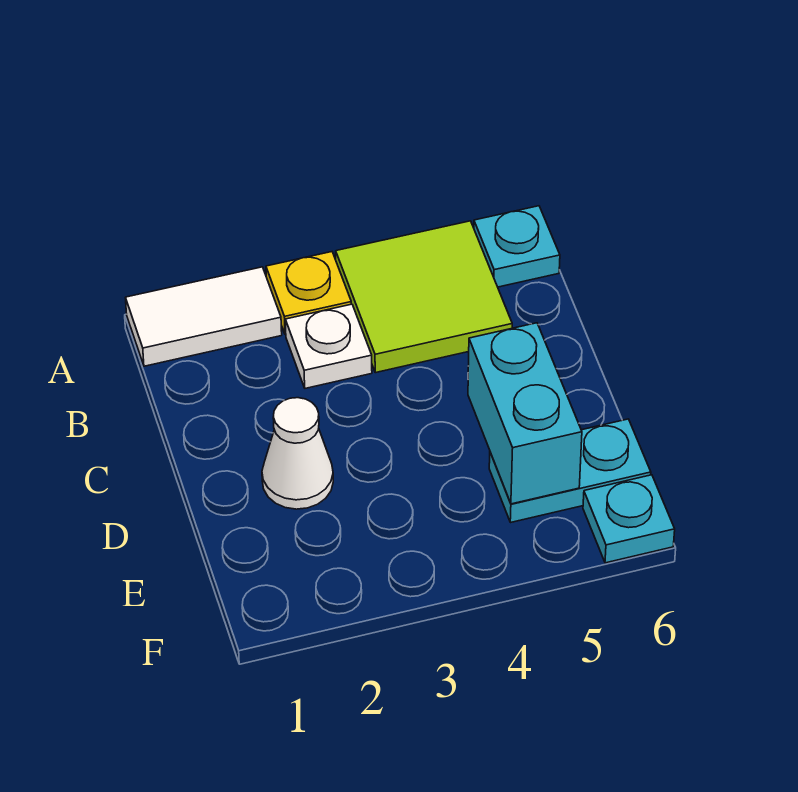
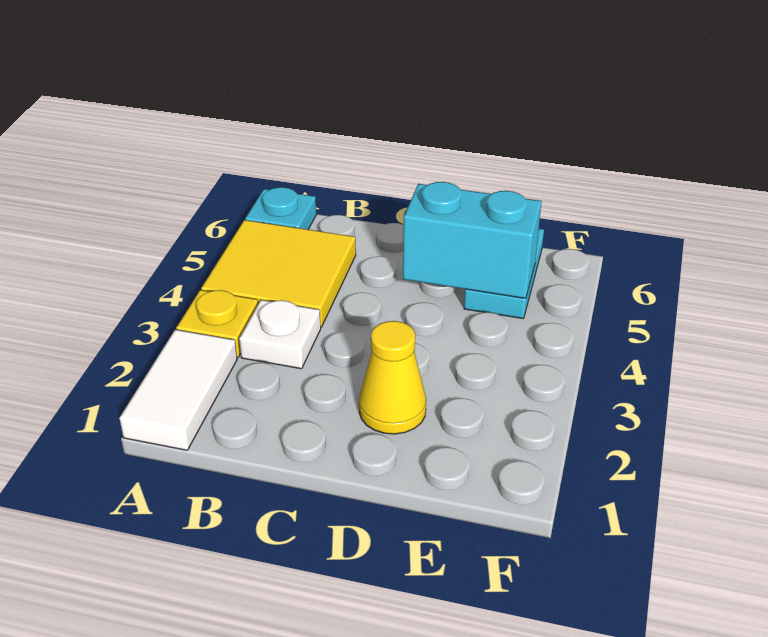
lime tile A4:B5 level 1 -> yellow tile A4:B5 level 1
white cone D2 level 1 -> yellow cone D2 level 1
cyan plate F6 level 1 -> none

